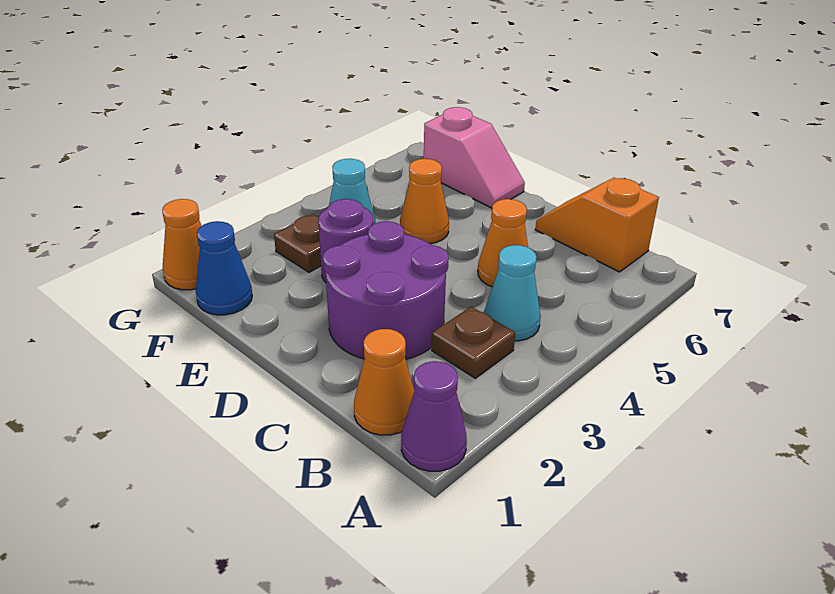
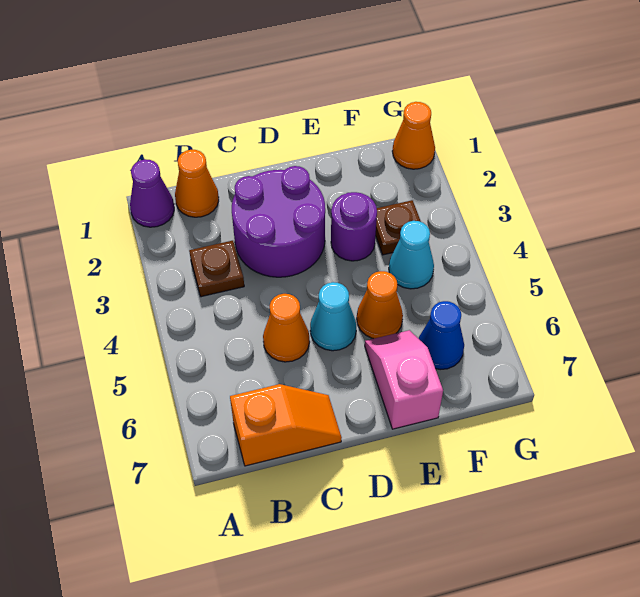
cyan cone B4 level 1 -> cyan cone D5 level 1
pink slope E7:F7 level 1 top F -> pink slope E6:E7 level 1 top 7
blue cone F1 level 1 -> blue cone F6 level 1

